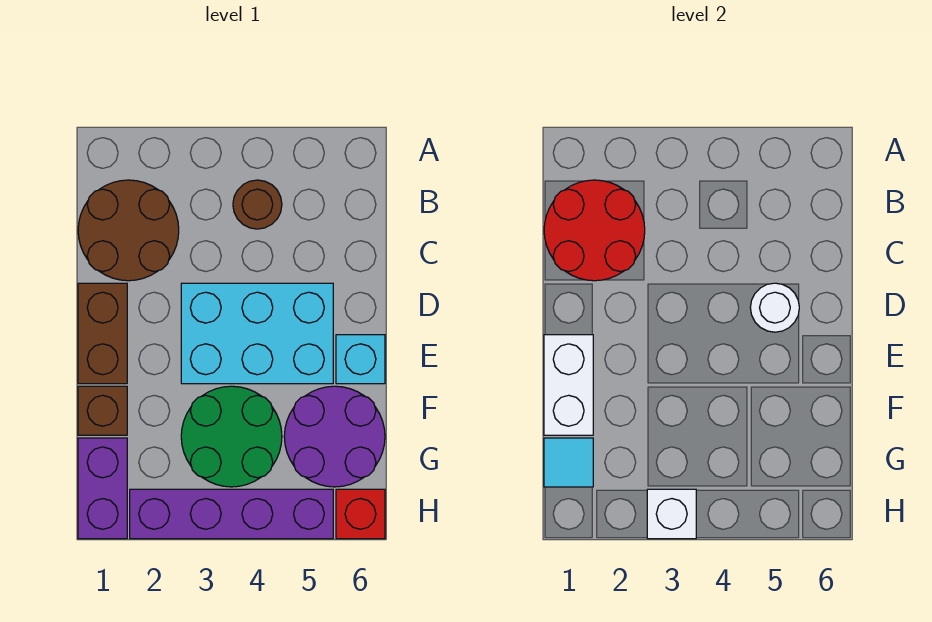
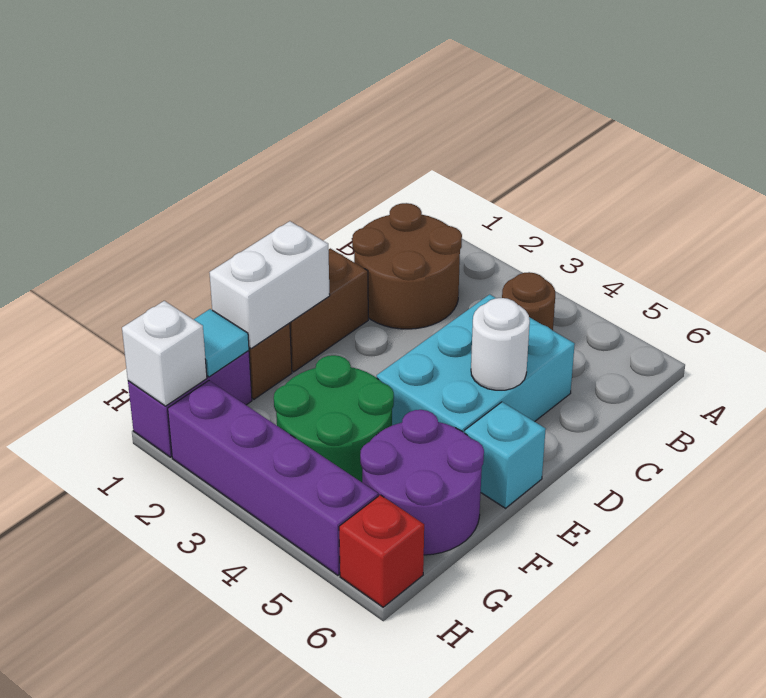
red round brick B1:C2 level 2 -> none
cyan brick D3:E5 level 1 -> cyan brick C4:E5 level 1
white brick H3 level 2 -> white brick H1 level 2

